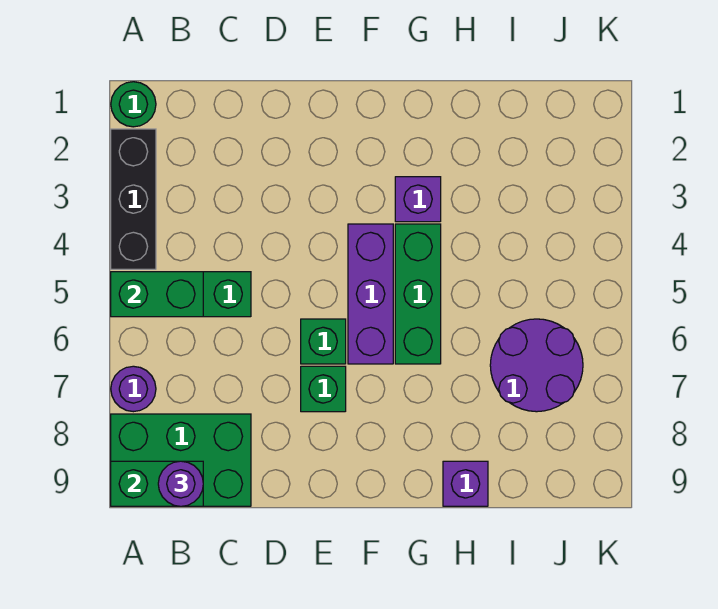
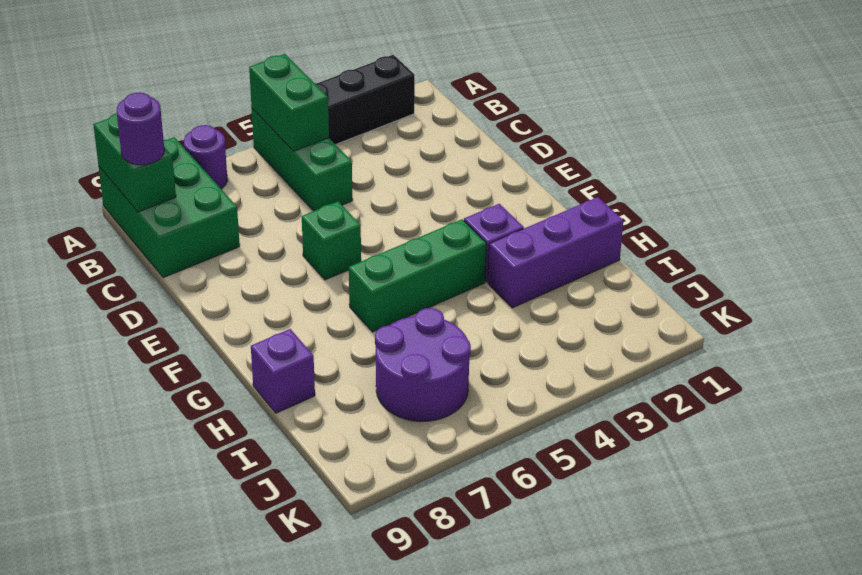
green round brick A1 level 1 -> none
green brick E7 level 1 -> none
purple brick F4:F6 level 1 -> purple brick H1:H3 level 1

